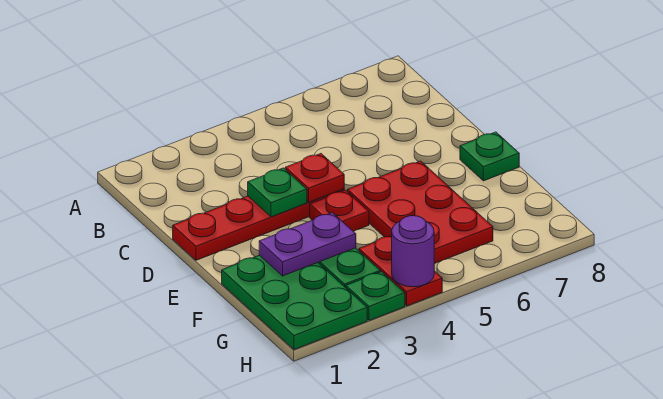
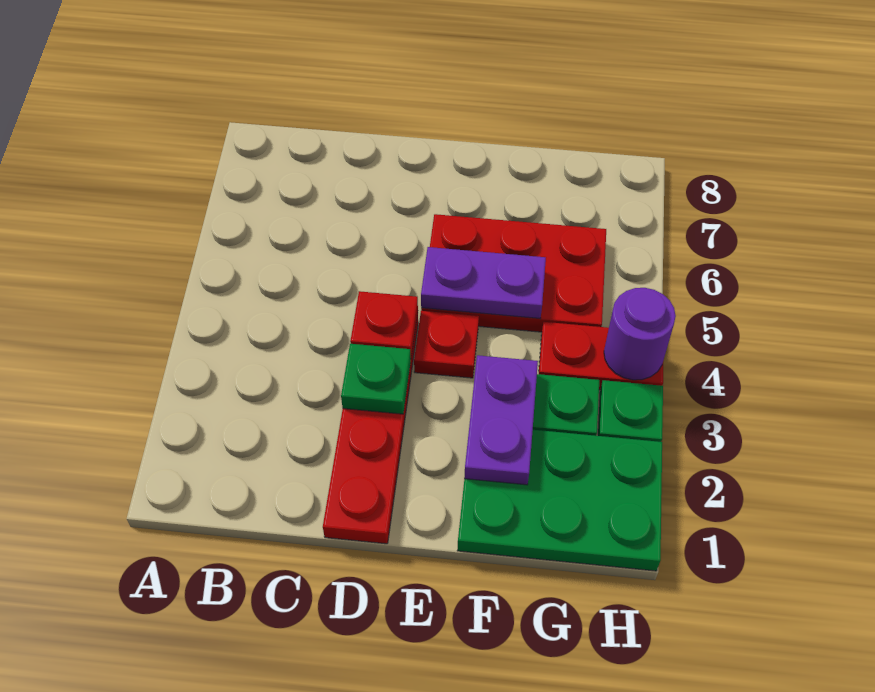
none -> purple plate E5:F5 level 2
green plate E8 level 1 -> none

